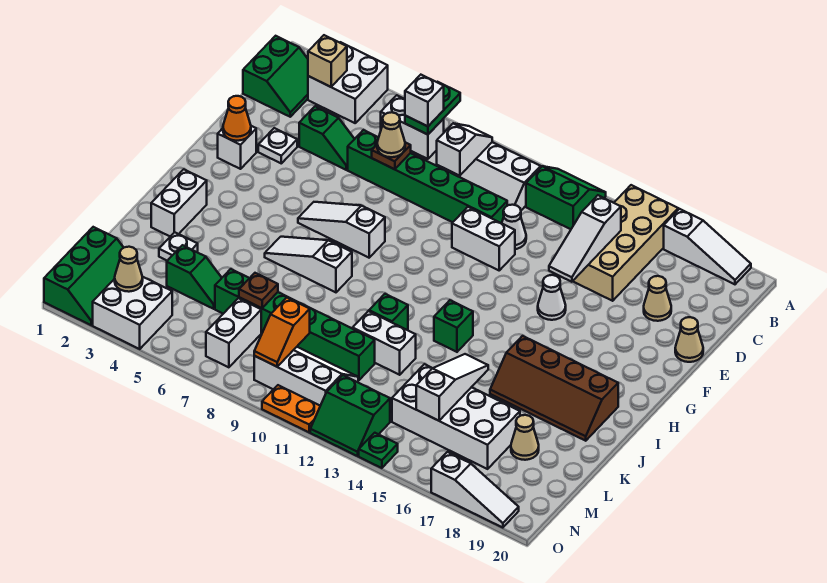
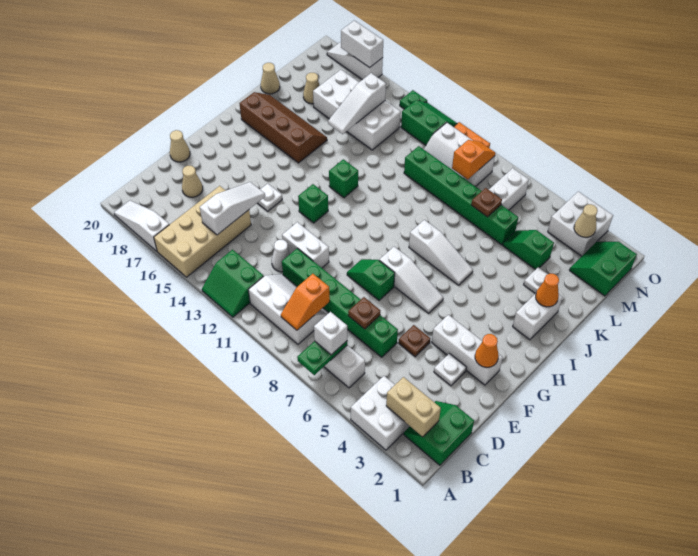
tan brick B3 level 2 -> tan brick B2:B3 level 2
white slope B9:C9 level 2 top C -> orange slope B9:C9 level 2 top C
green slope D4:D5 level 1 top 4 -> green slope F8:F9 level 1 top 8
tan cone D7 level 3 -> tan cone K20 level 1
none -> brown plate E5 level 1
white brick F2 level 1 -> white brick F2:F4 level 1
white cone F15 level 1 -> white plate F15 level 1
none -> orange cone J2 level 2
green brick J11 level 1 -> green brick G13 level 1
white brick K11:K12 level 1 -> white brick O17:O18 level 2
green slope M1:O2 level 1 top 1 -> green slope M1:N2 level 1 top 1

